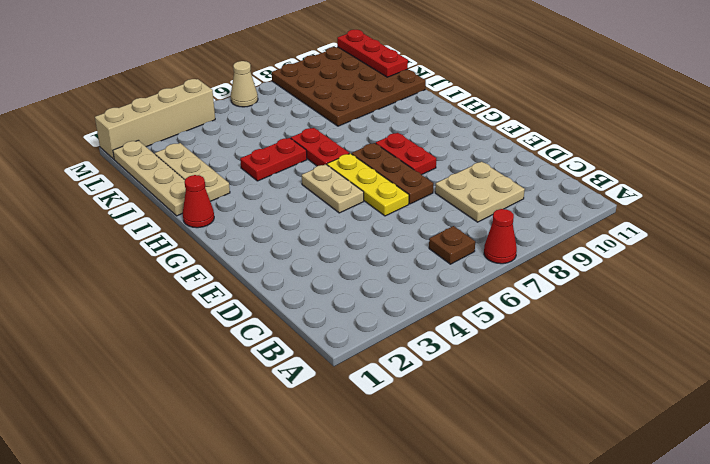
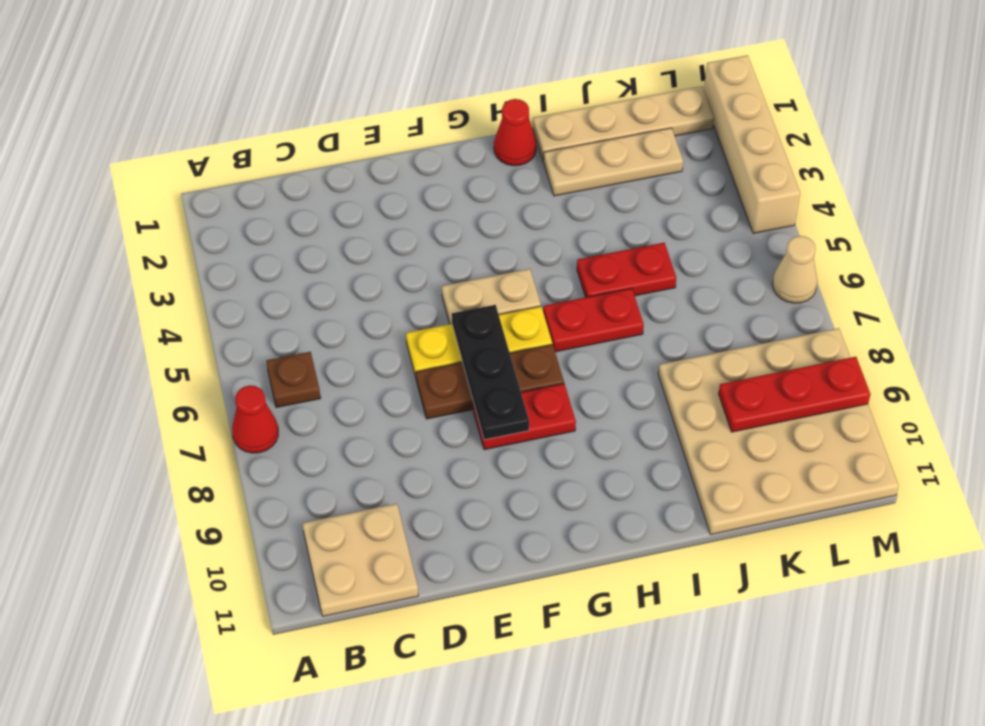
tan plate C8:D9 level 1 -> tan plate B10:C11 level 1
none -> black plate F6:F8 level 2
red plate I4:I5 level 1 -> red plate I5:J5 level 1
brown plate J8:M11 level 1 -> tan plate J8:M11 level 1
red plate K11:M11 level 2 -> red plate K9:M9 level 2

